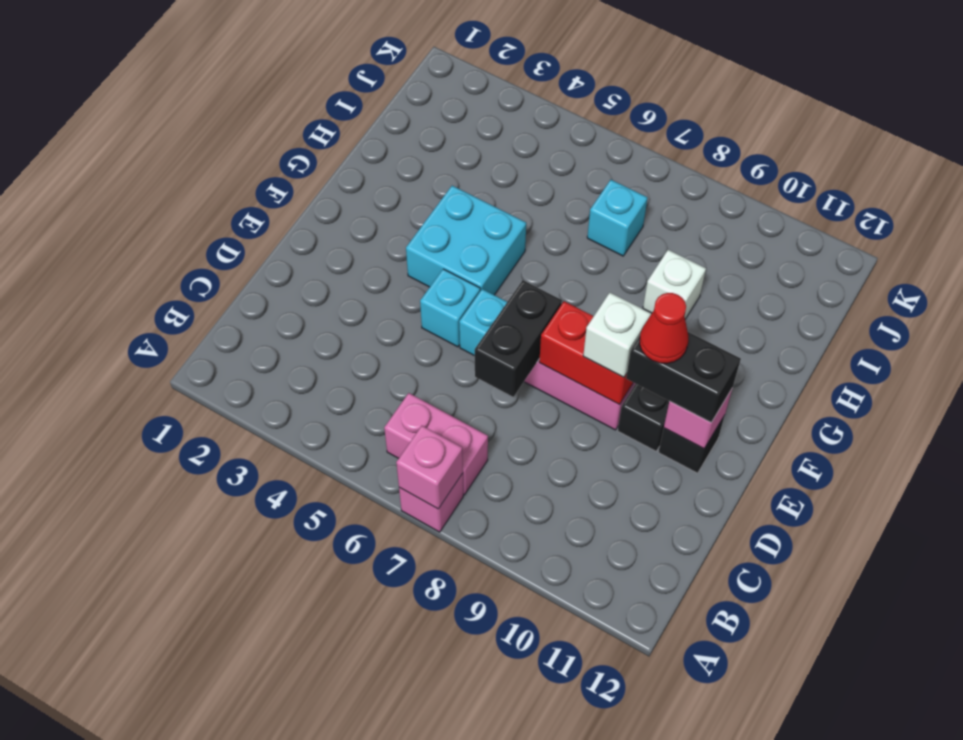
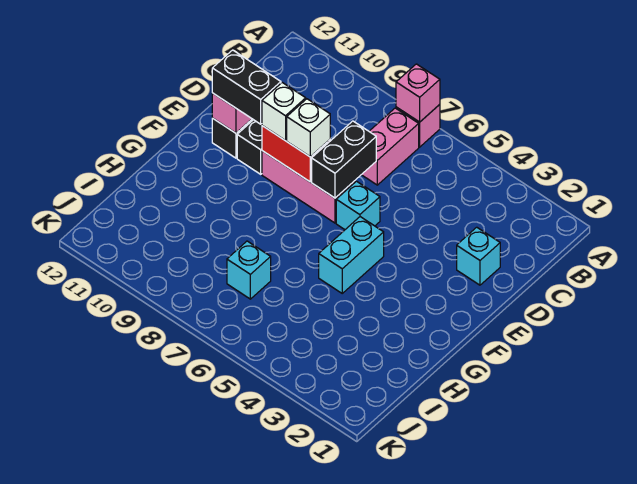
pink brick B6:B7 level 1 -> pink brick B7:C7 level 1
cyan brick E5 level 1 -> cyan brick D2 level 1
red cone E10 level 4 -> none
cyan brick F4:G5 level 1 -> cyan brick F5:G5 level 1
white brick H9 level 1 -> white brick E8 level 3

